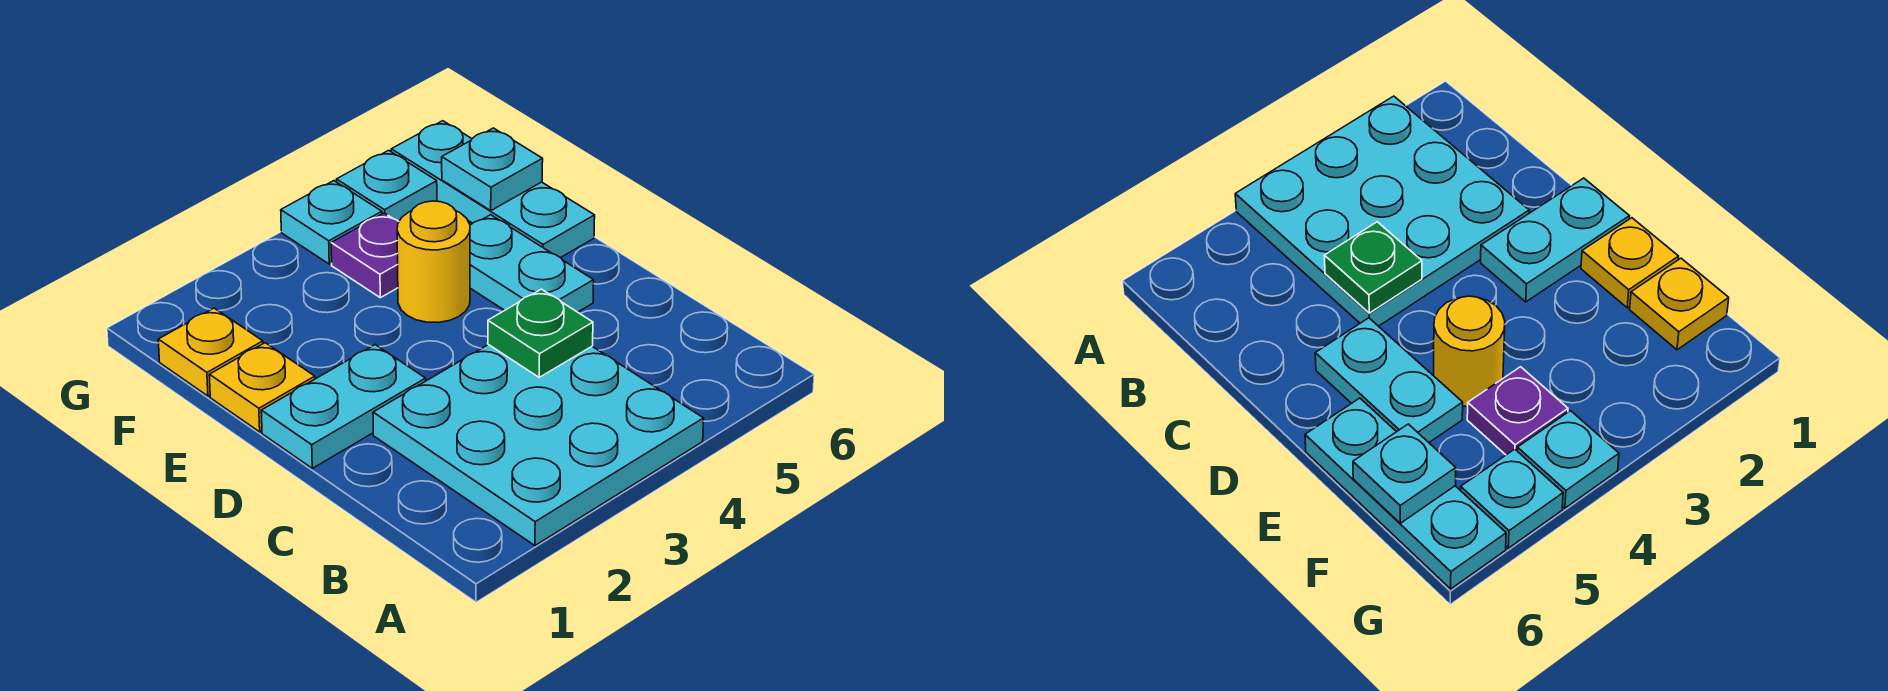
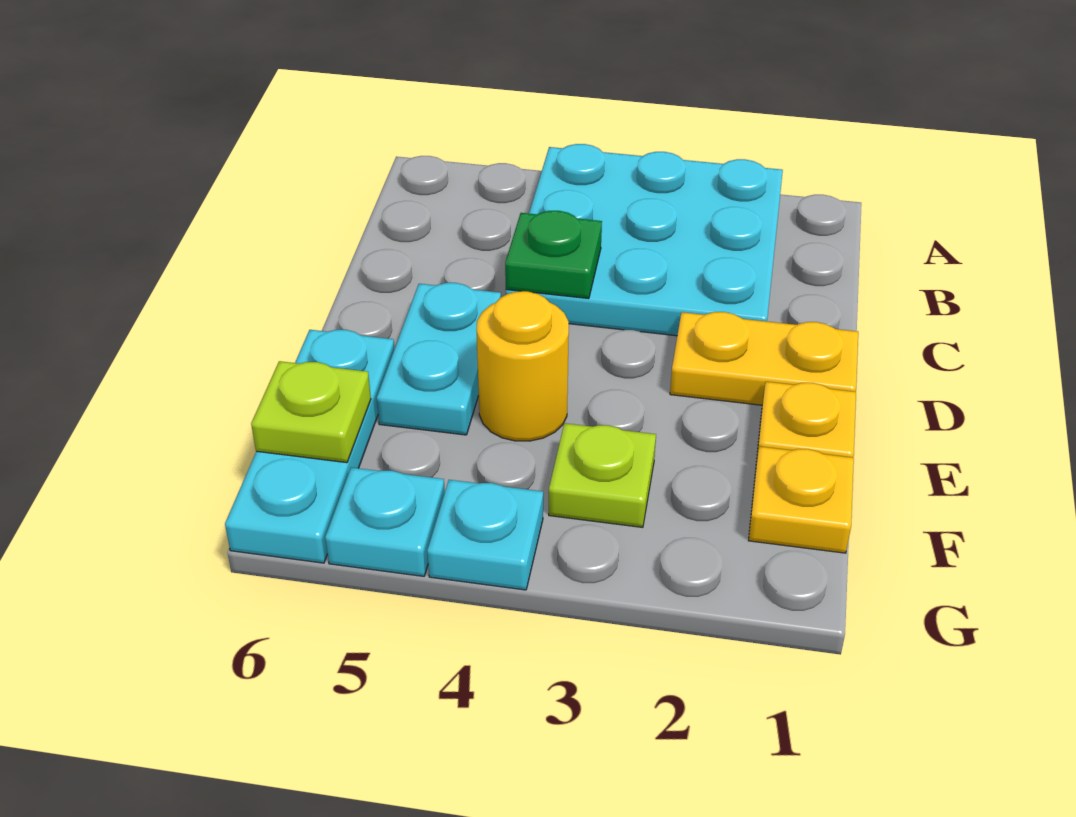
cyan plate D1:D2 level 1 -> yellow plate D1:D2 level 1
none -> lime plate F3 level 1
purple plate F4 level 1 -> none
cyan plate F6 level 2 -> lime plate F6 level 2

